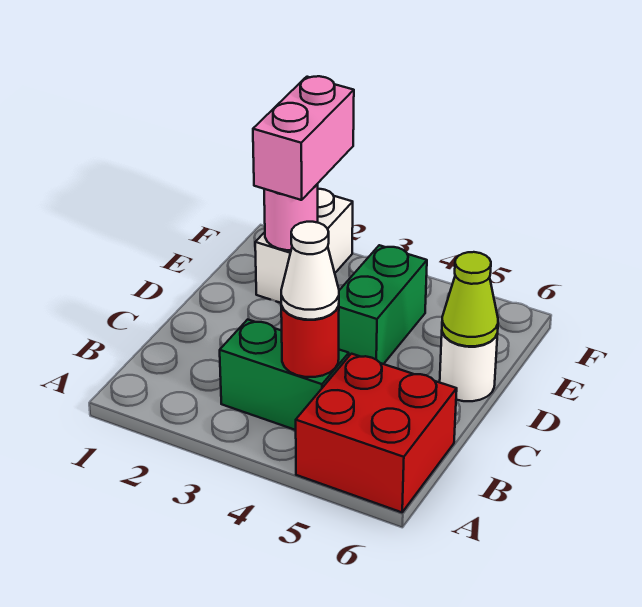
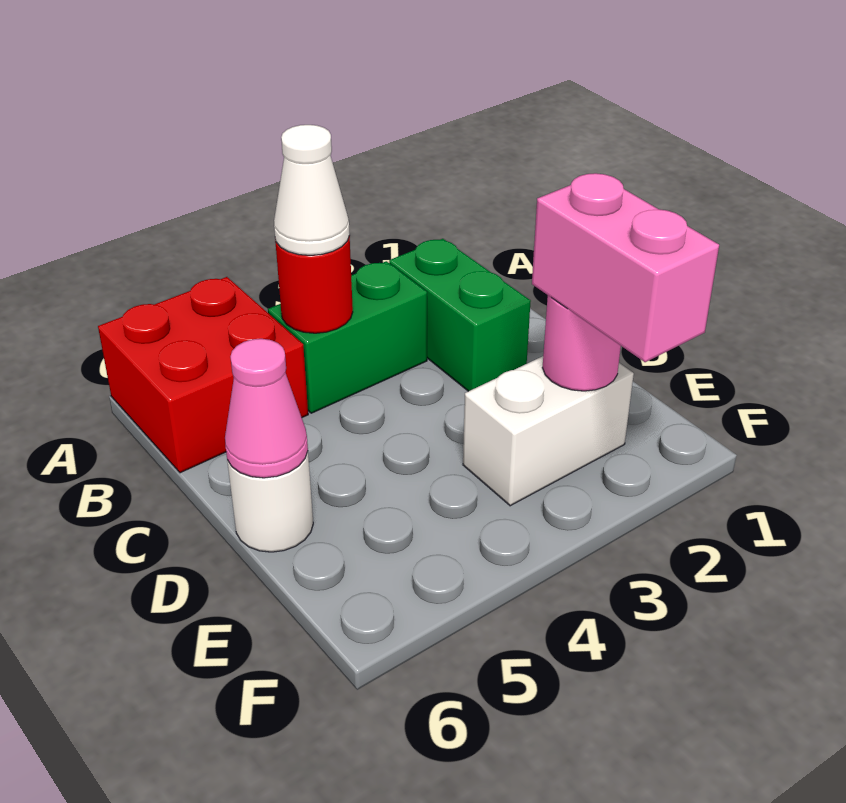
green brick D4:E4 level 1 -> green brick B2:C2 level 1
lime cone D6 level 2 -> pink cone D6 level 2
white brick E2:F2 level 1 -> white brick E2:E3 level 1

